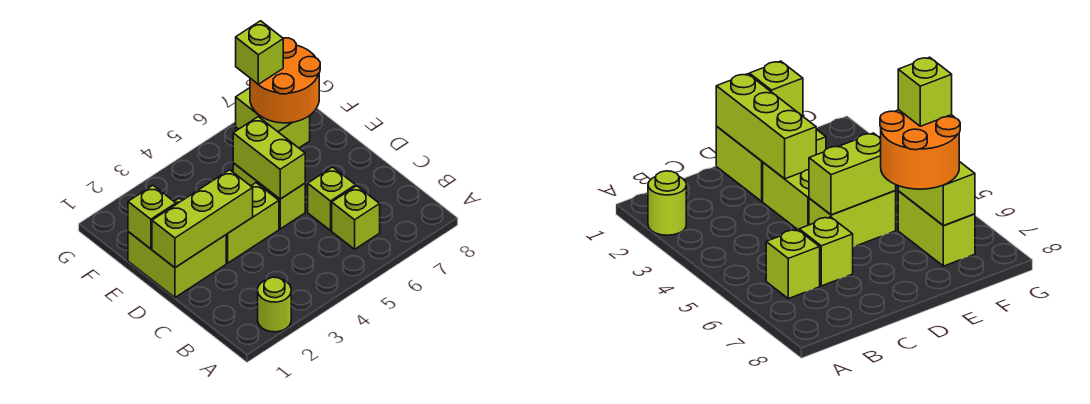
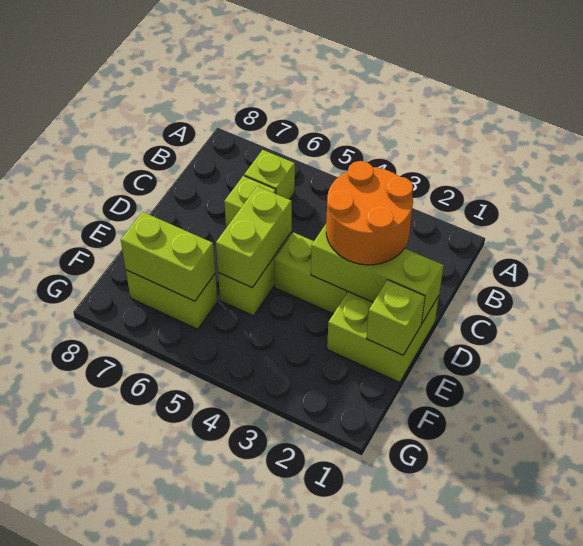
lime round brick A2 level 1 -> none
orange round brick E6:F7 level 3 -> orange round brick C2:D3 level 3
lime brick F6 level 4 -> none

